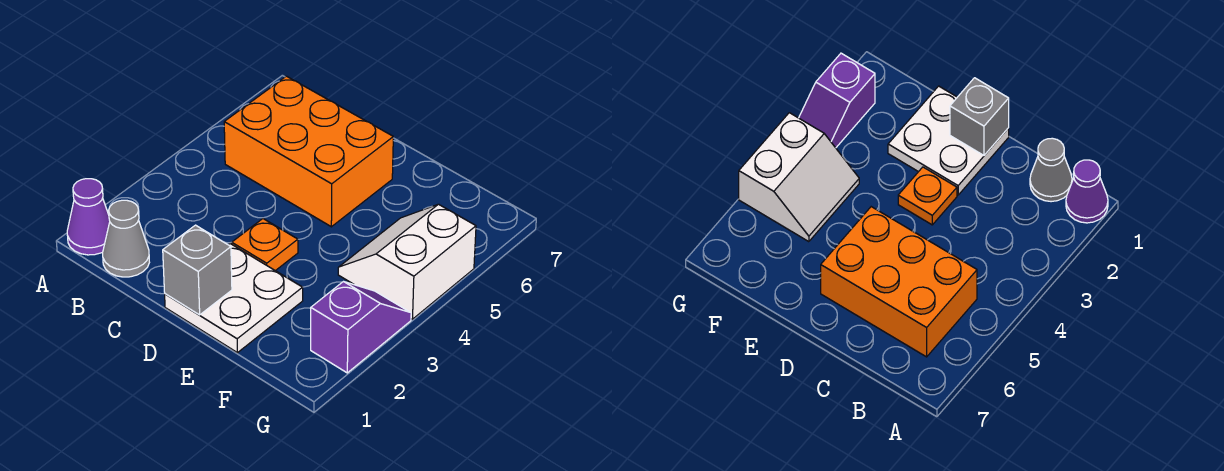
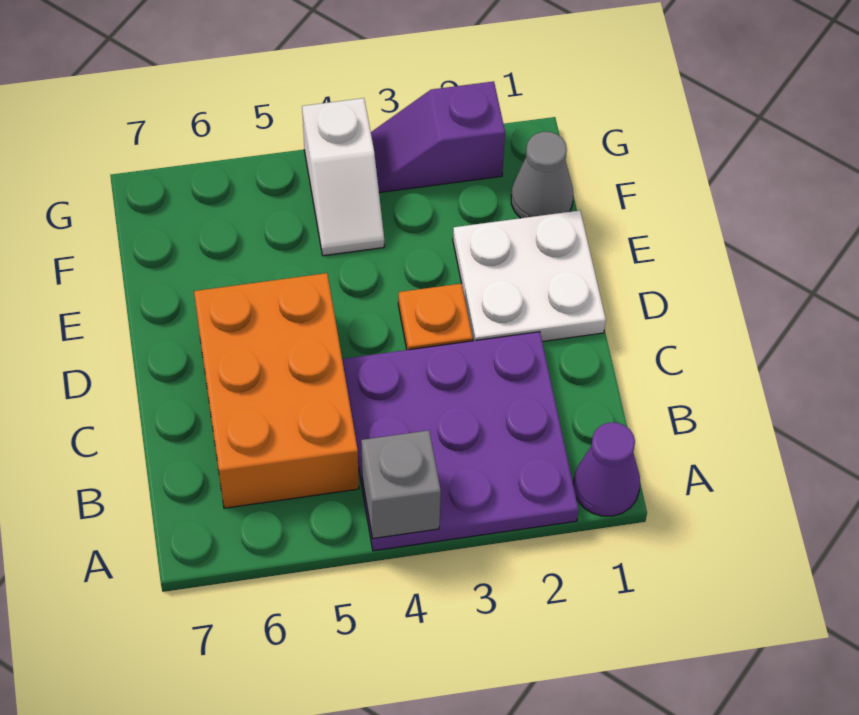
none -> purple plate A2:C4 level 1
grey cone B1 level 1 -> grey cone F1 level 1
grey brick D1 level 2 -> grey brick A4 level 2
white slope F4:G5 level 1 top G -> white slope F4:G4 level 1 top G

